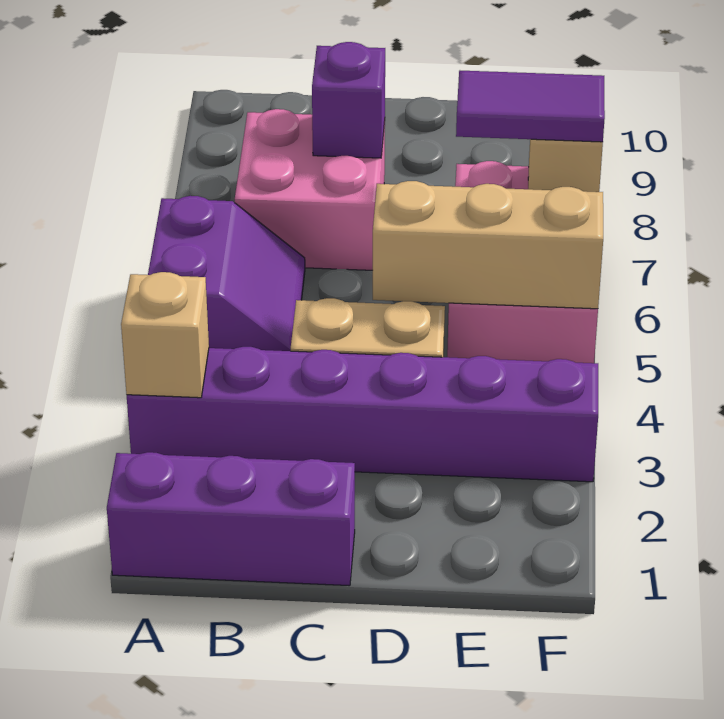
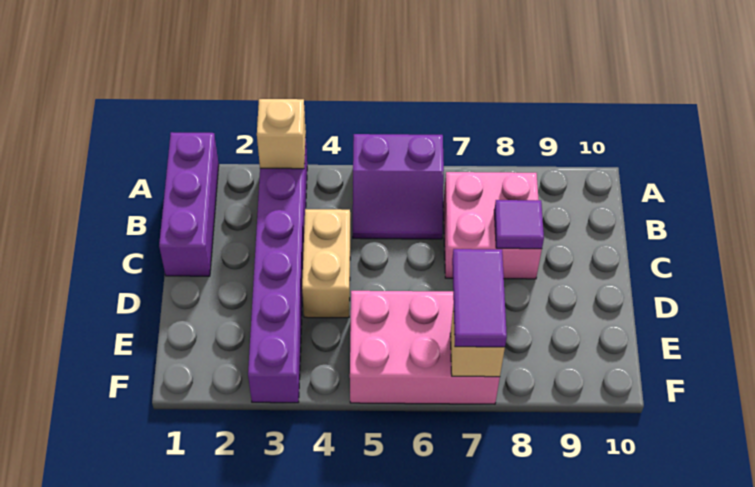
purple brick C8 level 2 -> purple tile C8 level 2
tan brick D5:F5 level 2 -> none

